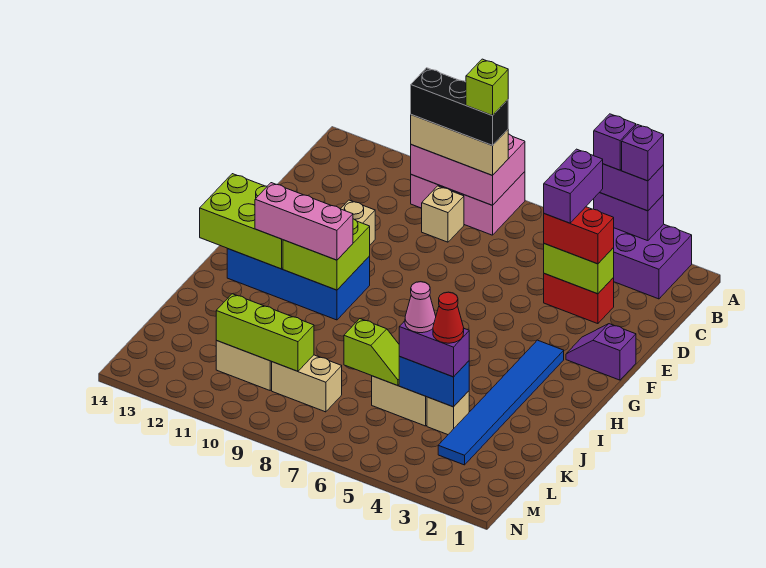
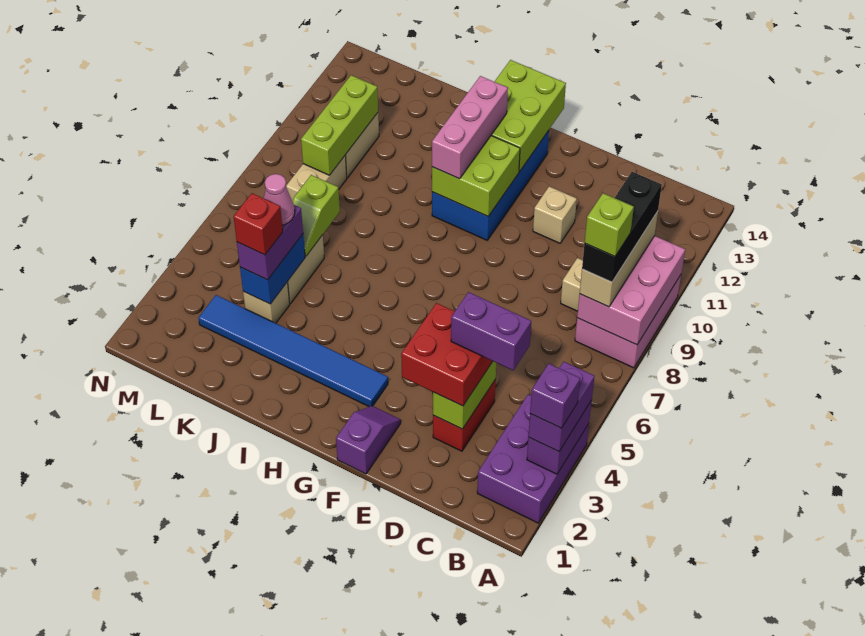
purple brick A4 level 4 -> none
red brick D3:D4 level 3 -> red brick D3:E4 level 3
red cone K4 level 4 -> red brick K4 level 4

